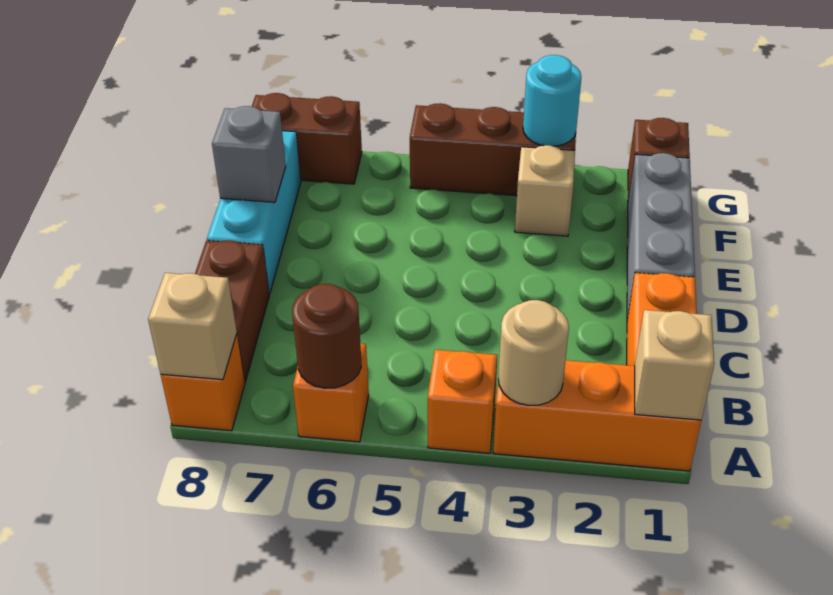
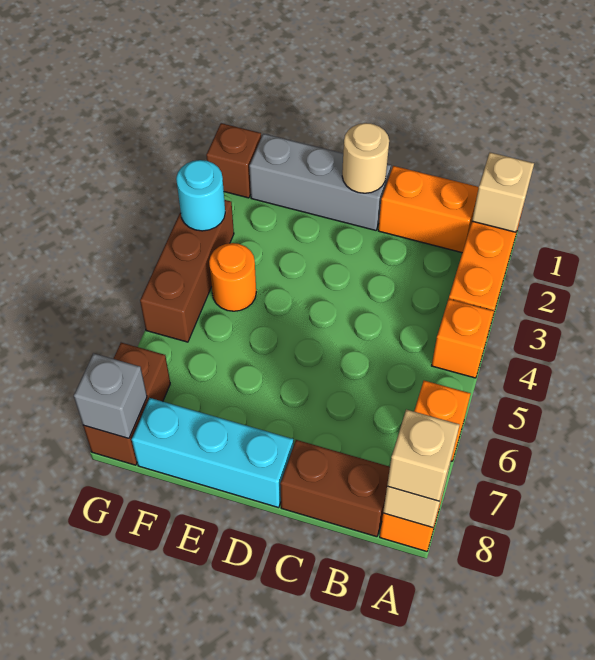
tan round brick A3 level 2 -> tan round brick D1 level 2
brown round brick A6 level 2 -> none
grey brick E8 level 2 -> grey brick G8 level 2
tan brick F3 level 1 -> tan brick A8 level 3
none -> orange round brick F4 level 1

